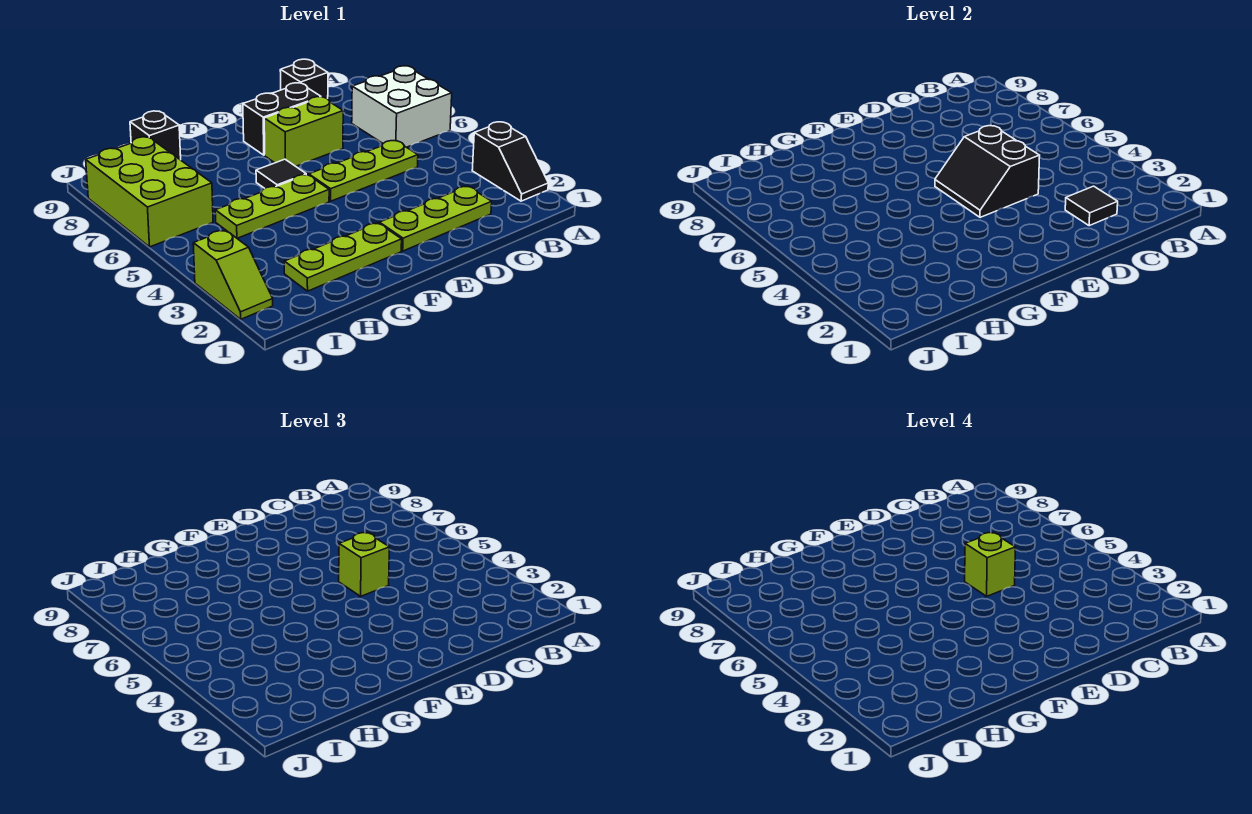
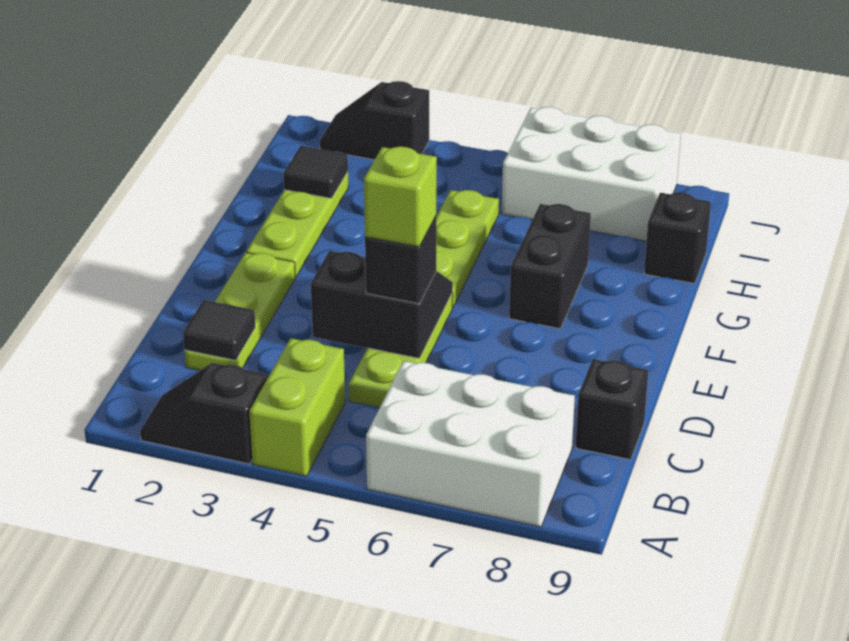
white brick A6:B7 level 1 -> white brick A6:B8 level 1
lime brick D5 level 3 -> black brick D5 level 3
lime brick D7:E7 level 1 -> lime brick A4:B4 level 1
black brick D8:E8 level 1 -> black brick F7:G7 level 1
black tile F6 level 1 -> black tile H2 level 2
lime brick I6:J8 level 1 -> white brick I6:J8 level 1
lime slope J2:J3 level 1 top 3 -> black slope J2:J3 level 1 top 3

